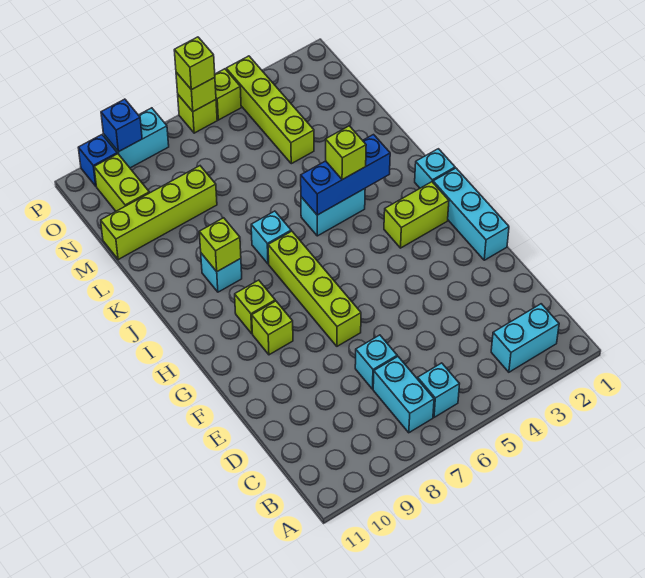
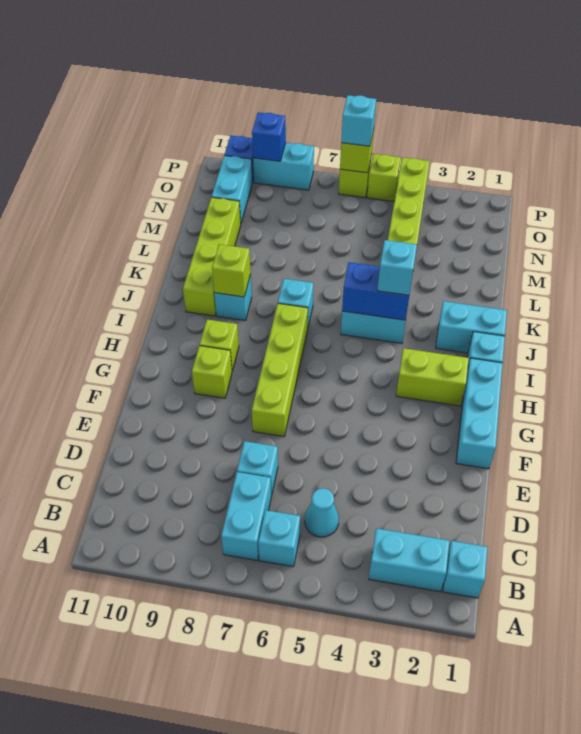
none -> cyan brick B1 level 1
none -> cyan cone C5 level 1
none -> cyan brick J1:J2 level 1
blue brick J3:J5 level 2 -> blue brick J4:J5 level 2
lime brick J4 level 3 -> cyan brick J4 level 3
lime brick M8:M11 level 1 -> lime brick J10:M10 level 1
lime brick N10:O10 level 1 -> cyan brick N10:O10 level 1
lime brick P6 level 3 -> cyan brick P6 level 3

